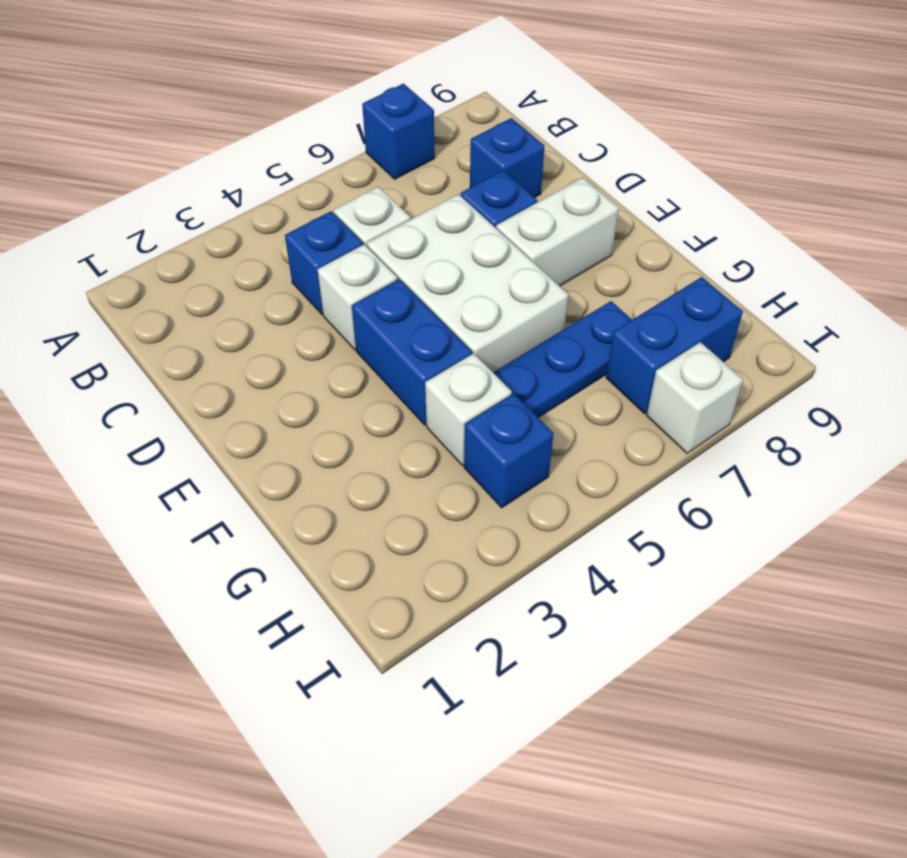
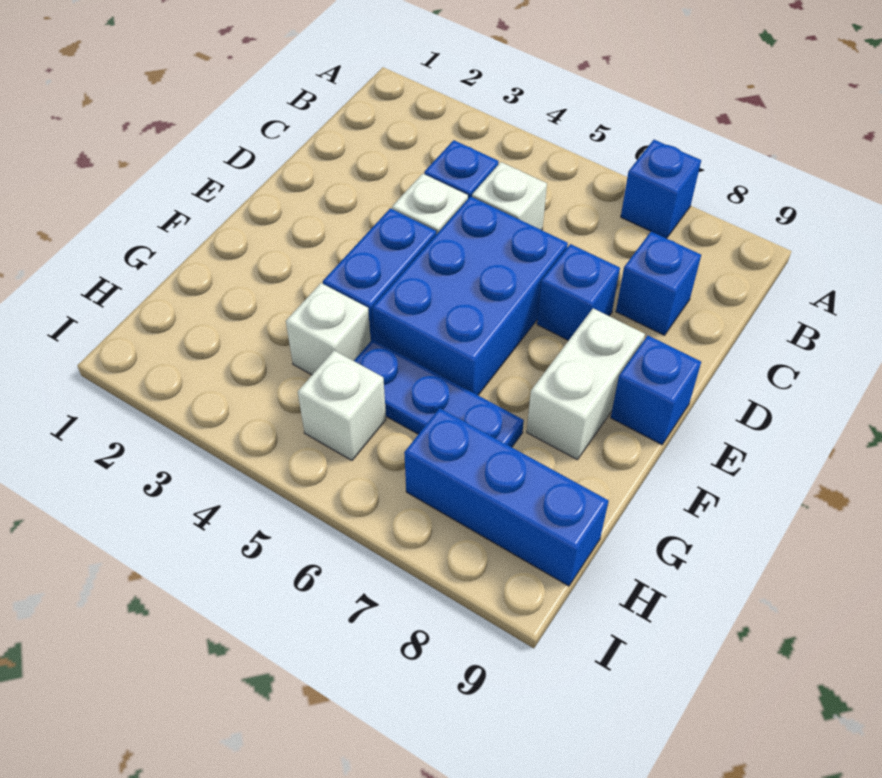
white brick D5:F6 level 1 -> blue brick D5:F6 level 1
white brick E7:E8 level 1 -> white brick E8:F8 level 1
blue brick H4 level 1 -> blue brick E9 level 1
blue brick H7:H8 level 1 -> blue brick H7:H9 level 1
white brick I7 level 1 -> white brick H5 level 1

